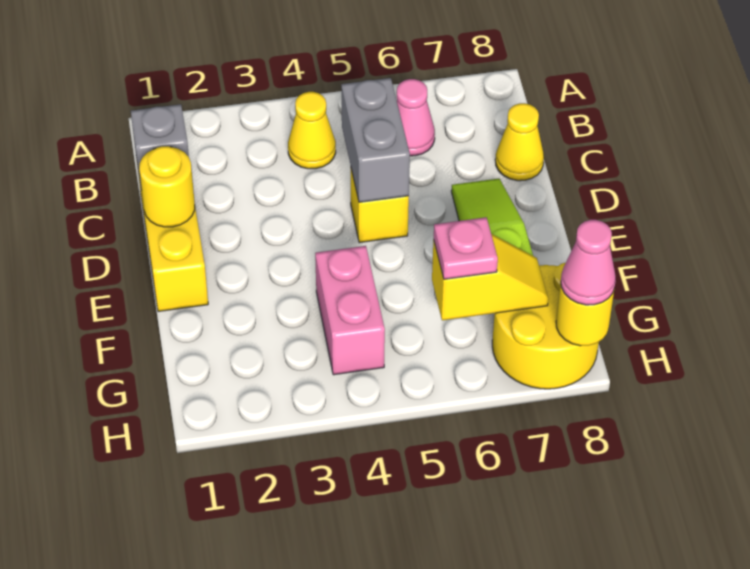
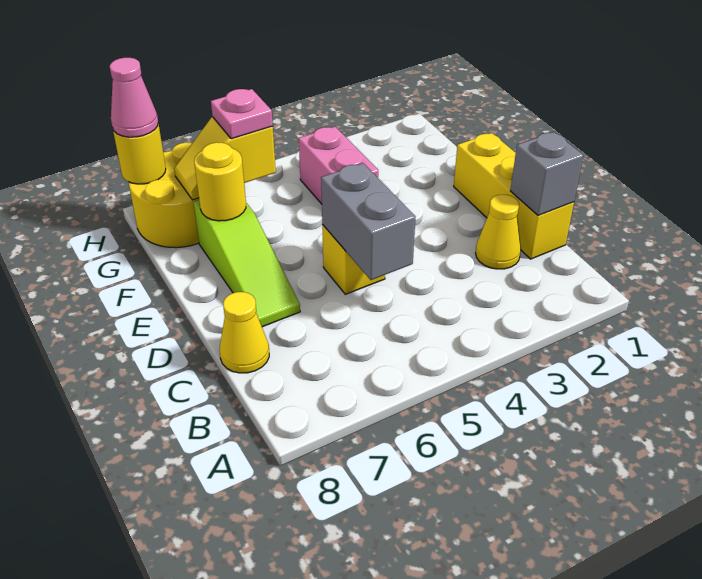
yellow cone B4 level 1 -> yellow cone C2 level 1
pink cone B6 level 1 -> none
yellow round brick D1 level 2 -> yellow round brick F7 level 2

